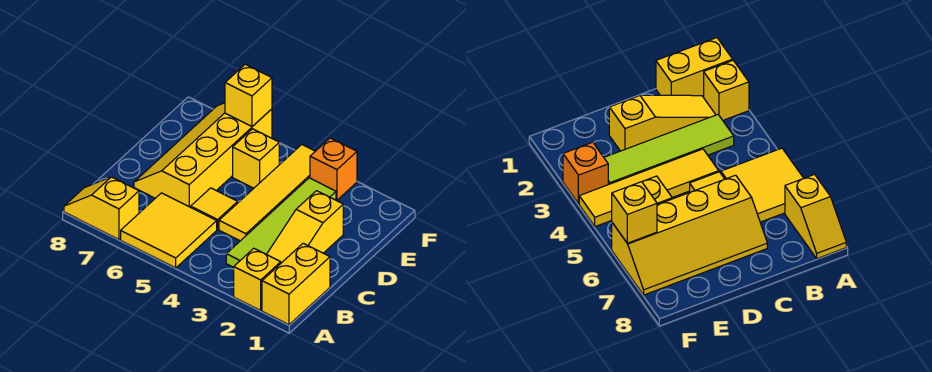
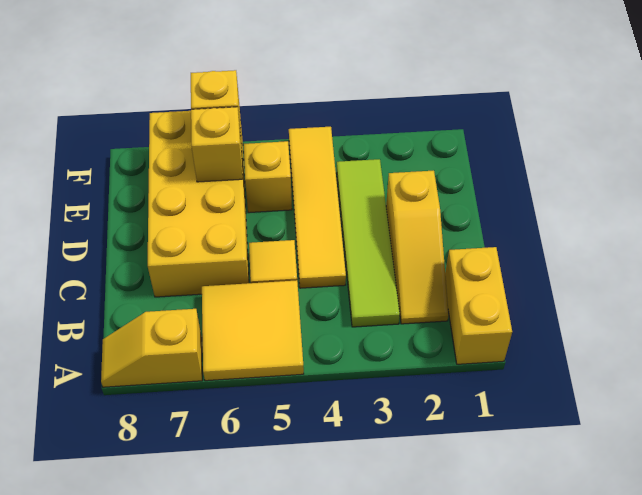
yellow brick A2 level 1 -> yellow brick E6 level 2
yellow slope C6:F7 level 1 top 6 -> yellow brick C6:F7 level 1
orange brick F3 level 1 -> none

